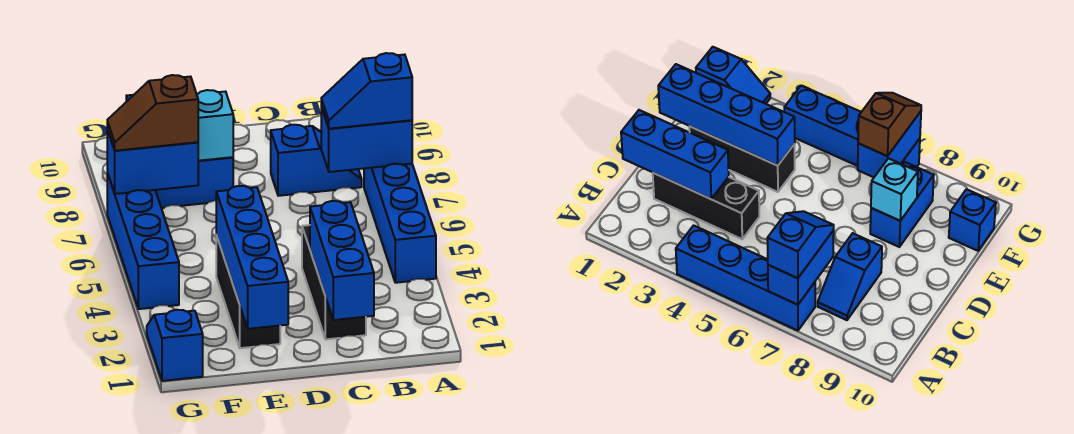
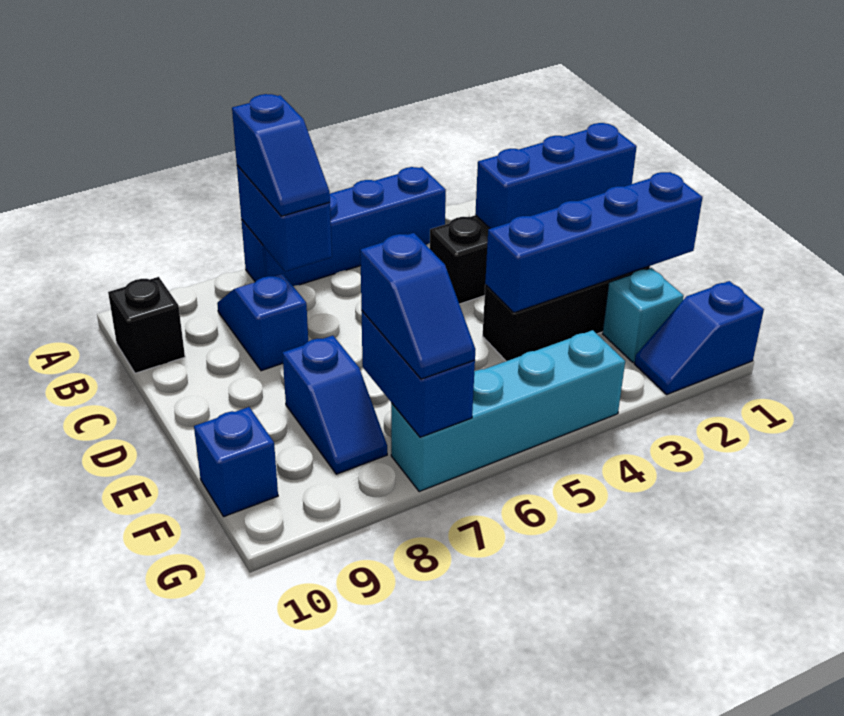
none -> black brick B10 level 1
blue brick E8:F8 level 1 -> blue slope E8:F8 level 1 top E
cyan brick E8 level 2 -> cyan brick F2 level 1
brown slope F7:G7 level 3 top F -> blue slope F7:G7 level 3 top F
blue brick G4:G7 level 1 -> cyan brick G4:G7 level 1

